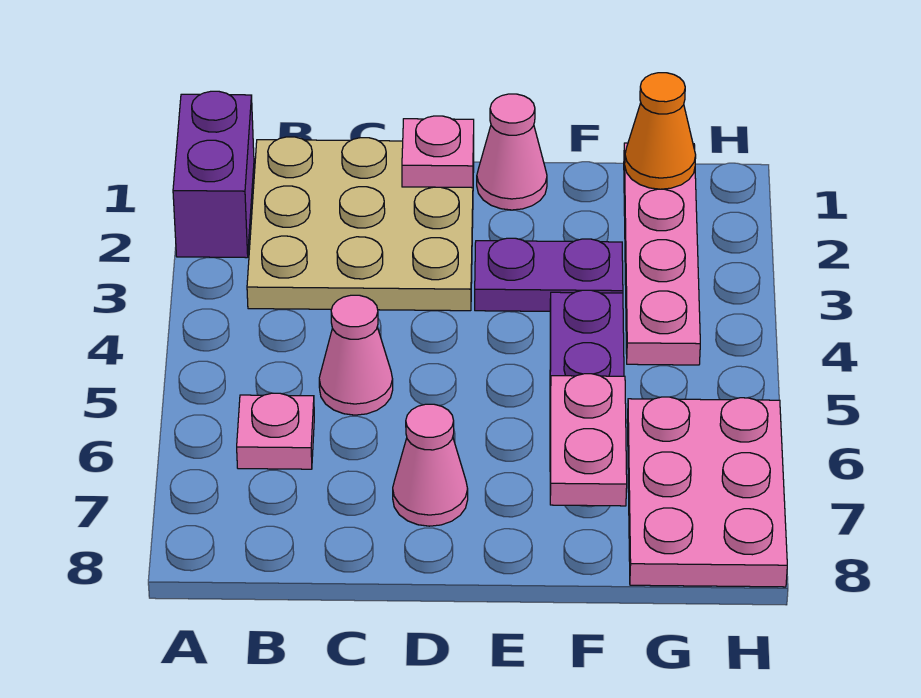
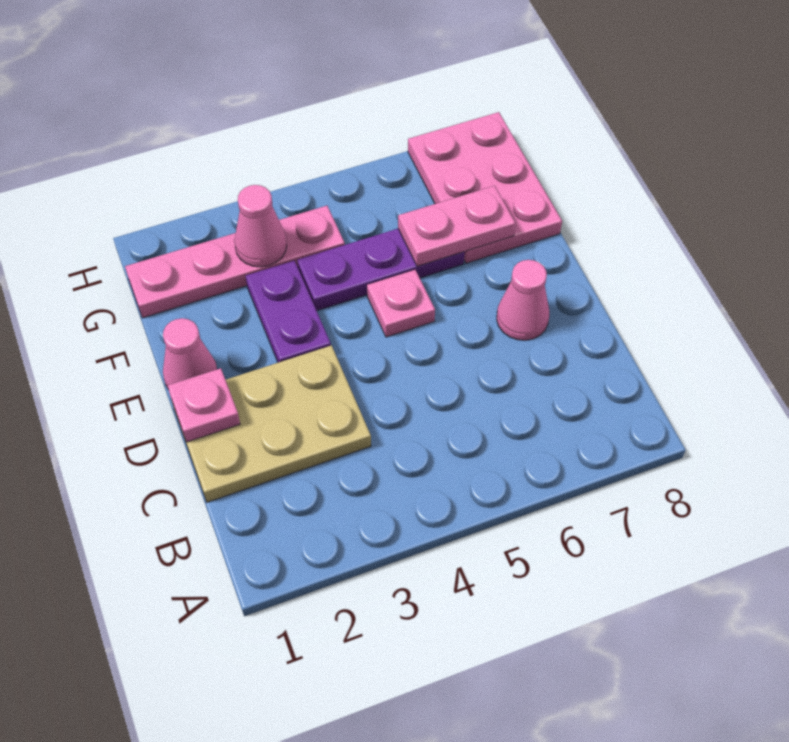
purple brick A1:A2 level 1 -> none
tan plate B1:D3 level 1 -> tan plate C1:D3 level 1
pink plate B6 level 1 -> pink plate E5 level 1
pink cone C5 level 1 -> pink cone G3 level 2
orange cone G1 level 2 -> none
pink plate G6:H8 level 1 -> pink plate F7:H8 level 1

